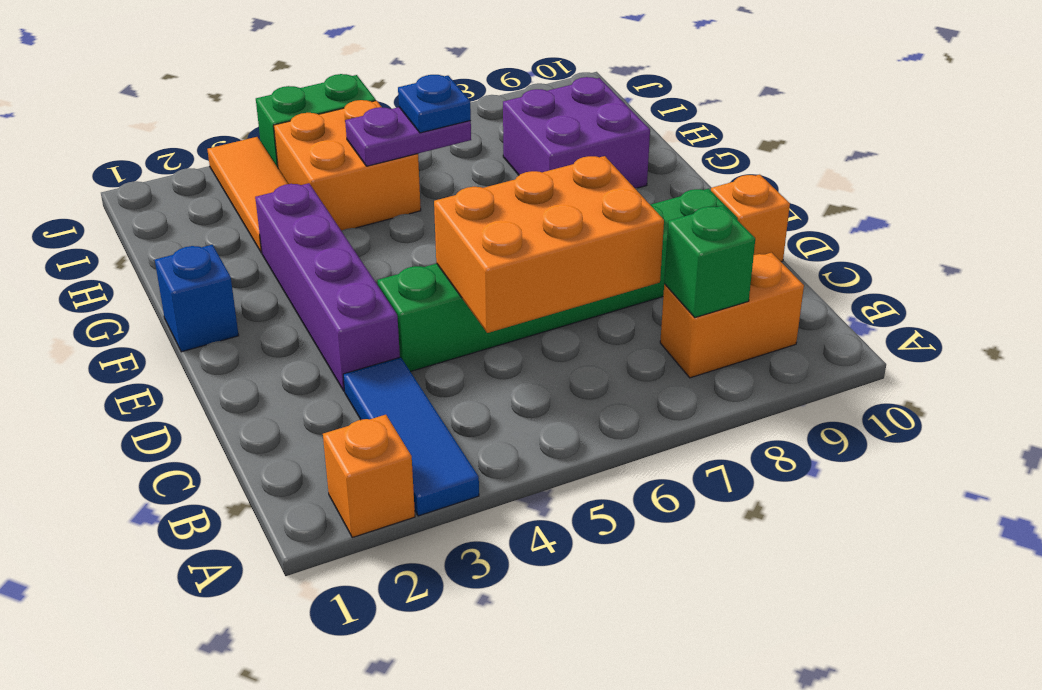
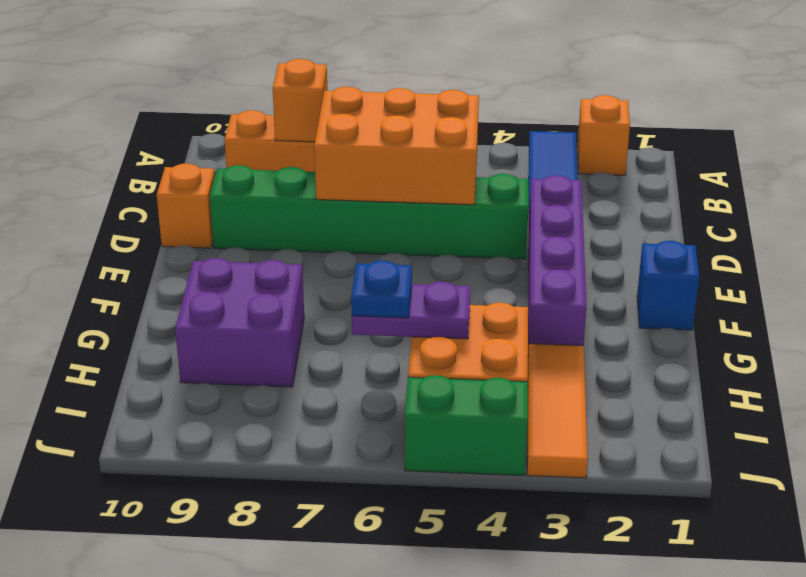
green brick B8 level 2 -> orange brick B8 level 2

